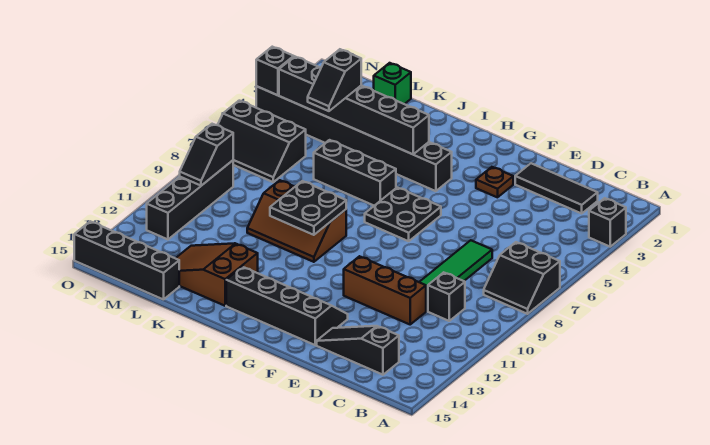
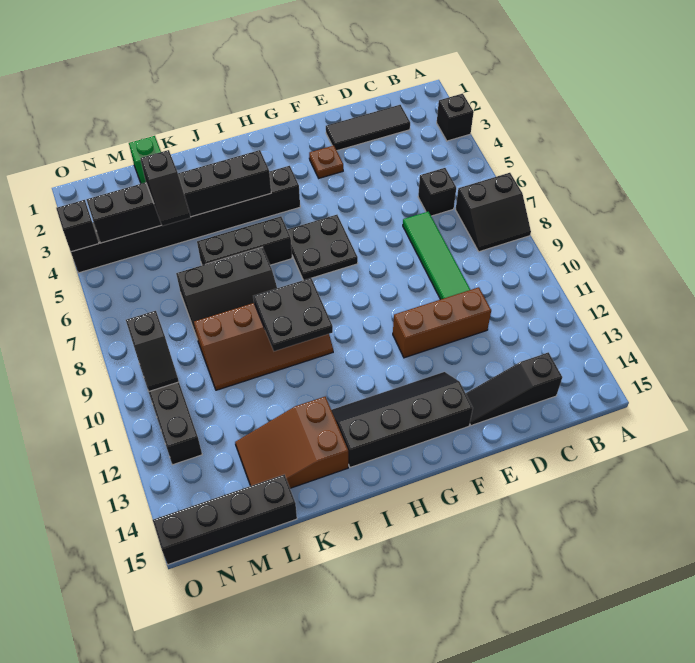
black brick C10 level 1 -> black brick C6 level 1
brown slope I9:K10 level 1 top 9 -> brown slope I9:L10 level 1 top 9
black slope M6:O7 level 1 top 6 -> black slope J7:L8 level 1 top 7

